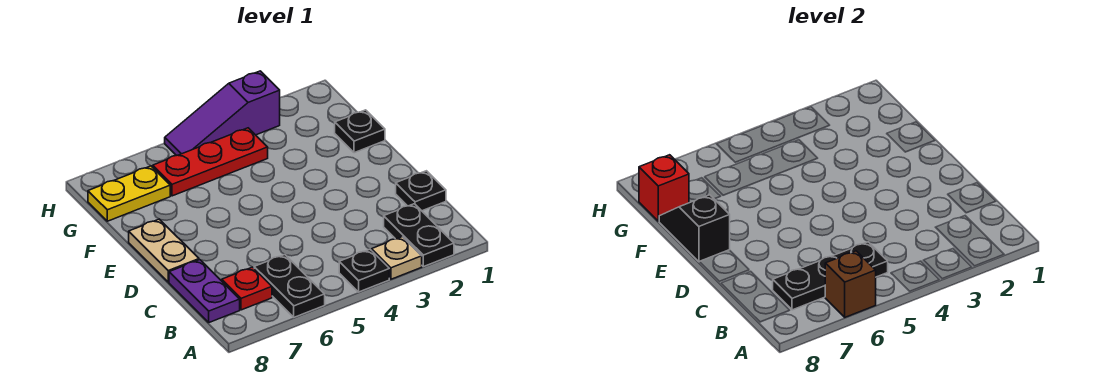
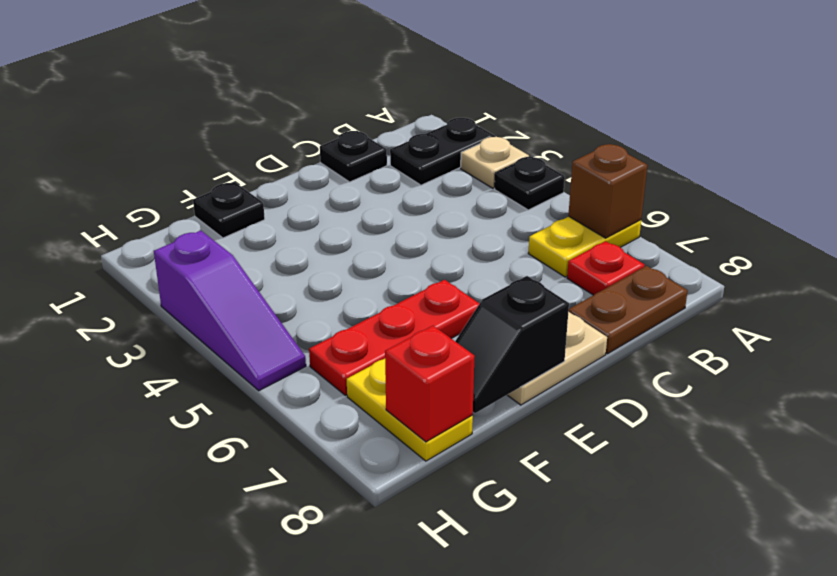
black plate A6:B6 level 1 -> yellow plate A6:B6 level 1
black plate B5:B7 level 2 -> none
purple plate B8:C8 level 1 -> brown plate B8:C8 level 1
red plate G4:G6 level 1 -> red plate E6:G6 level 1

